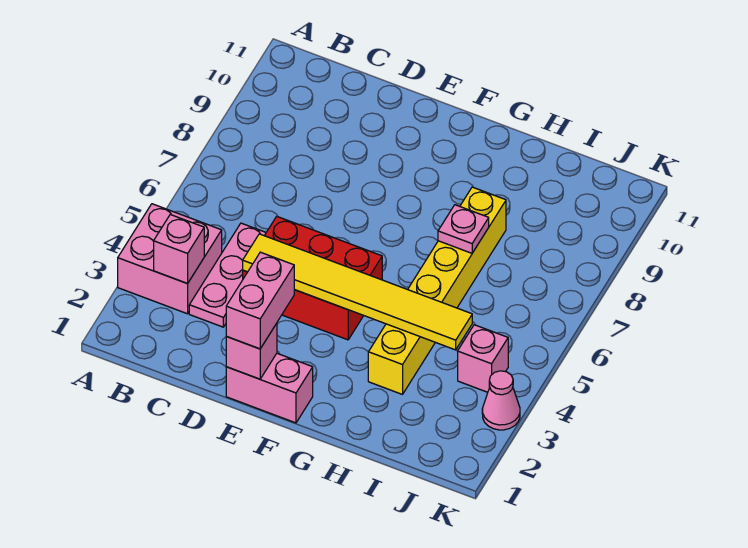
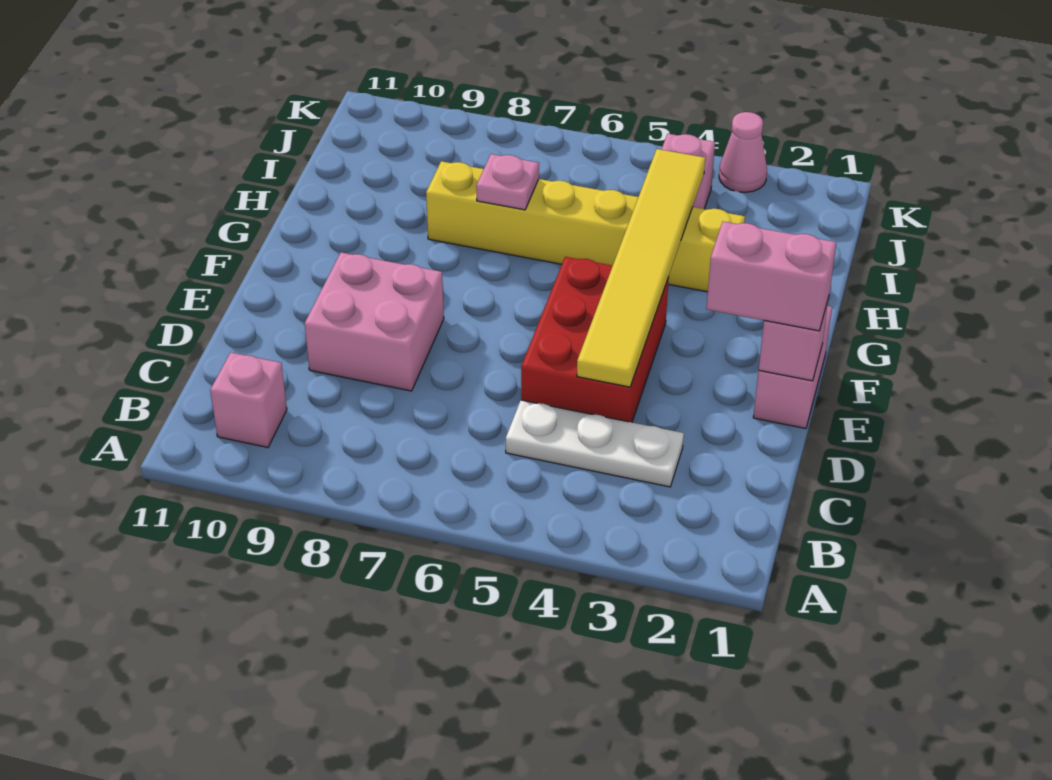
pink brick A3:B4 level 1 -> pink brick D8:E9 level 1
pink brick B3 level 2 -> pink brick B10 level 1
pink plate C3:C5 level 1 -> white plate C3:C5 level 1

